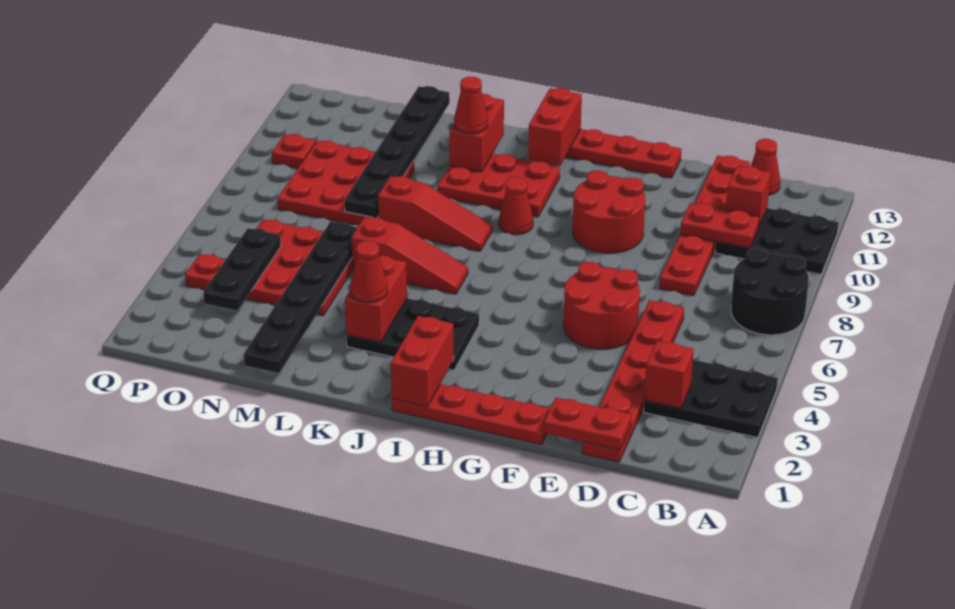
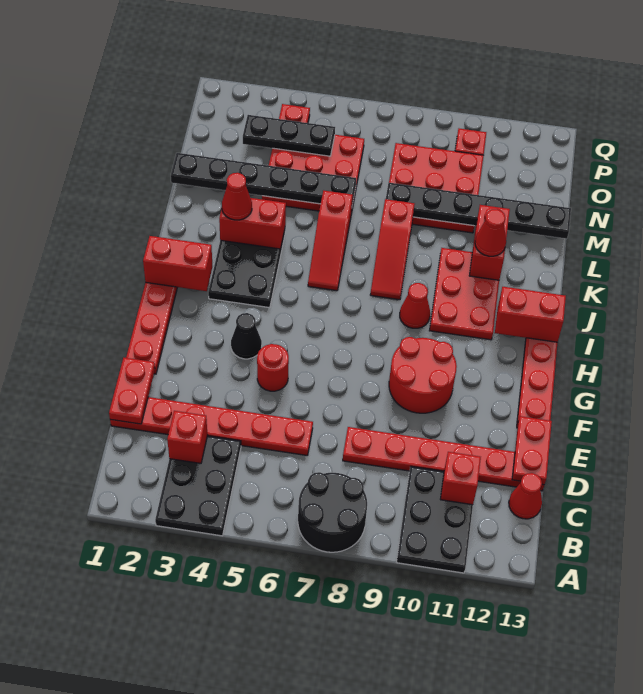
red plate C10:D10 level 2 -> red plate D13:E13 level 2
red round brick E5:F6 level 1 -> red round brick F5 level 1
none -> black cone G4 level 1
red brick K11:K12 level 2 -> red brick K11:L11 level 2

